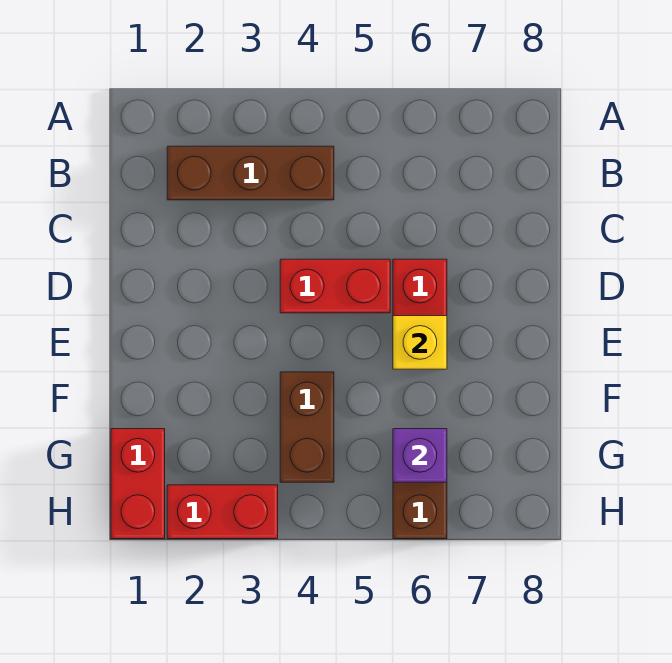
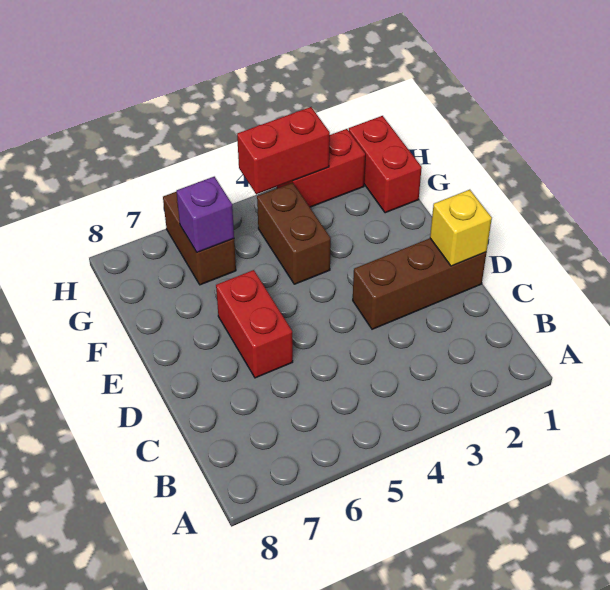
brown brick B2:B4 level 1 -> brown brick D1:D3 level 1
red brick D4:D5 level 1 -> red brick H3:H4 level 2
yellow brick E6 level 2 -> yellow brick D1 level 2

